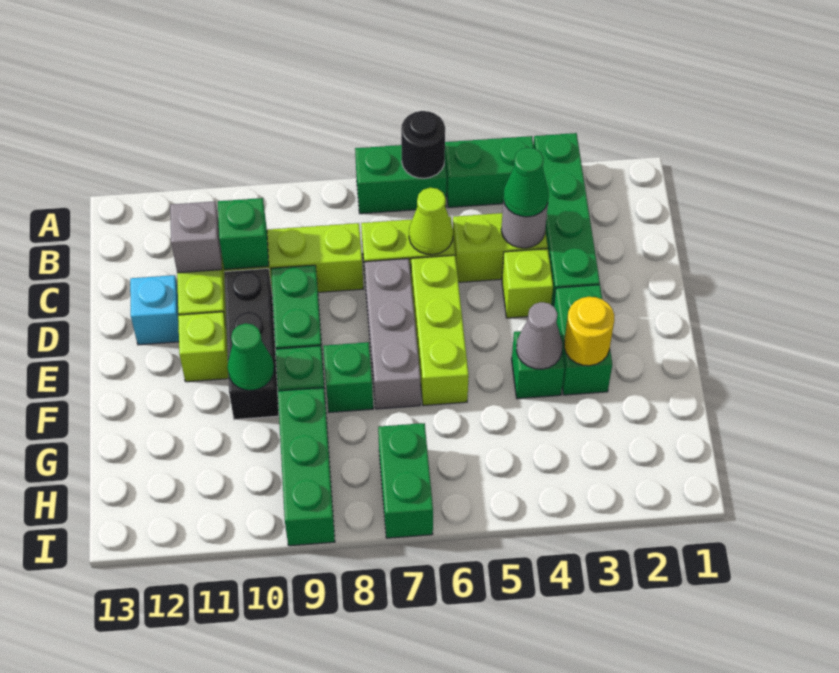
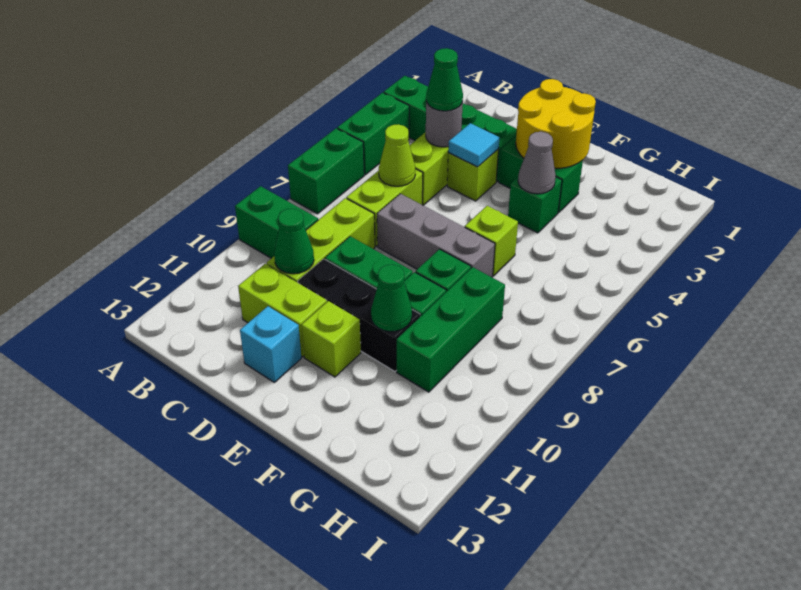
black round brick A6 level 2 -> none
green brick C10 level 2 -> green cone C10 level 2
grey brick C11 level 2 -> none
none -> cyan tile D4 level 2
lime brick D6:F6 level 1 -> lime brick F6 level 1
yellow round brick F3 level 2 -> yellow round brick E2:F3 level 2
green brick G9:I9 level 1 -> green brick G8:G10 level 1
green brick H7:I7 level 1 -> green brick A9:B9 level 1

